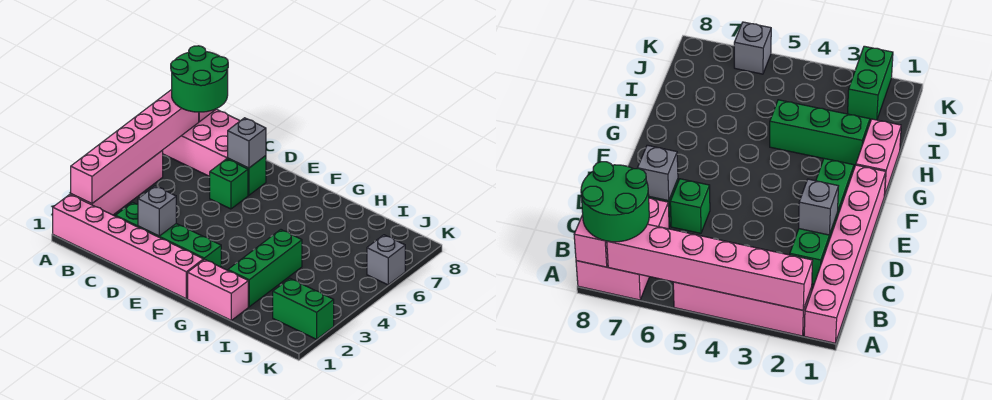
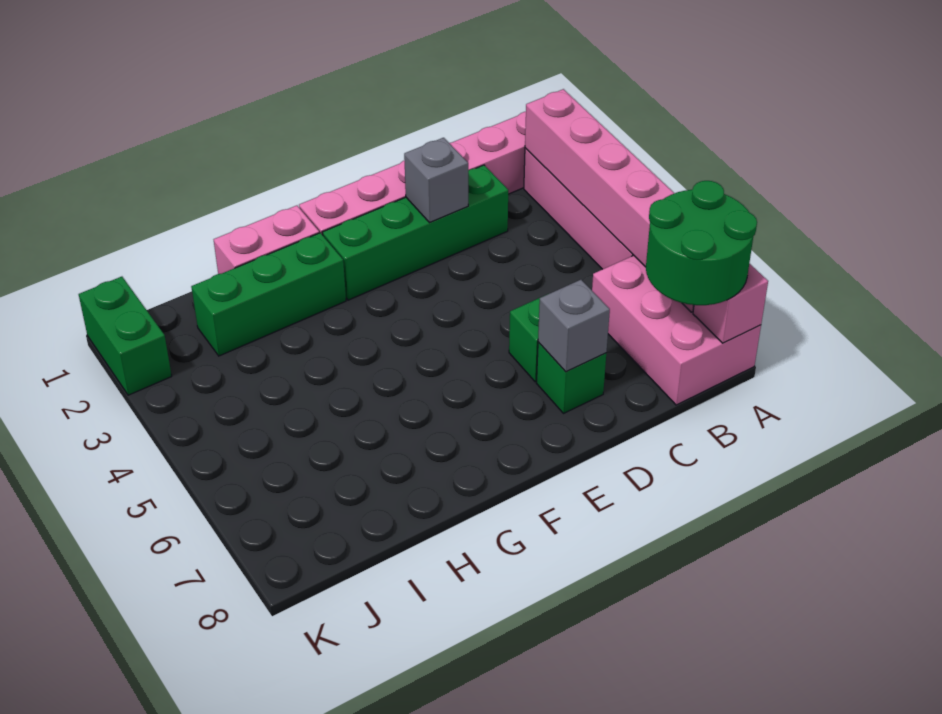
pink brick A7:C8 level 1 -> pink brick A6:B8 level 1
green brick H2:H4 level 1 -> green brick G2:I2 level 1
green brick J2:K2 level 1 -> green brick K1:K2 level 1
grey brick K6 level 1 -> none

